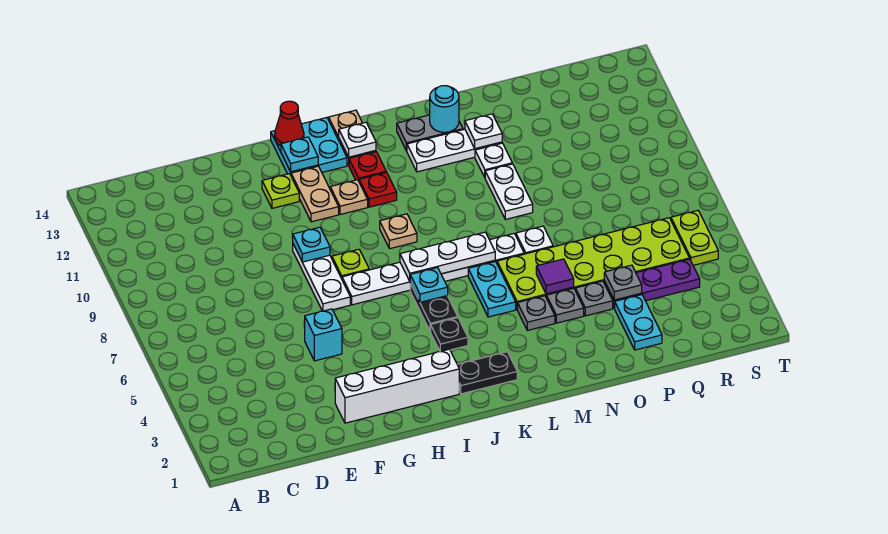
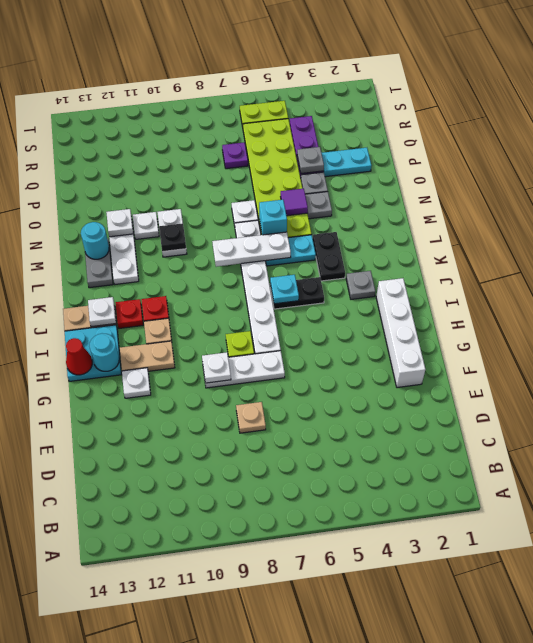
cyan brick F5 level 1 -> cyan brick M6 level 2
cyan plate G9 level 2 -> white plate G9 level 2
lime plate G12 level 1 -> white plate G12 level 1
cyan plate H13 level 2 -> cyan round brick H13 level 2
black plate J2:K2 level 1 -> black plate K4:L4 level 1
black plate J4 level 1 -> black plate M10 level 2
white plate J7:L7 level 2 -> white plate L6:L8 level 2
tan plate J9 level 1 -> tan plate E8 level 1
grey plate M4 level 1 -> grey plate J3 level 1
white plate N9:N10 level 1 -> white plate M10:N10 level 1
none -> purple plate Q7 level 1

